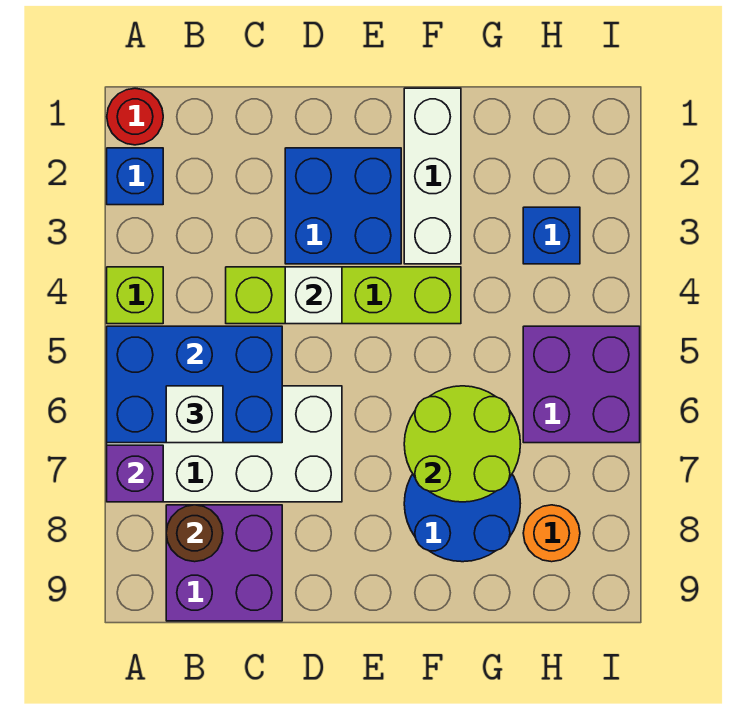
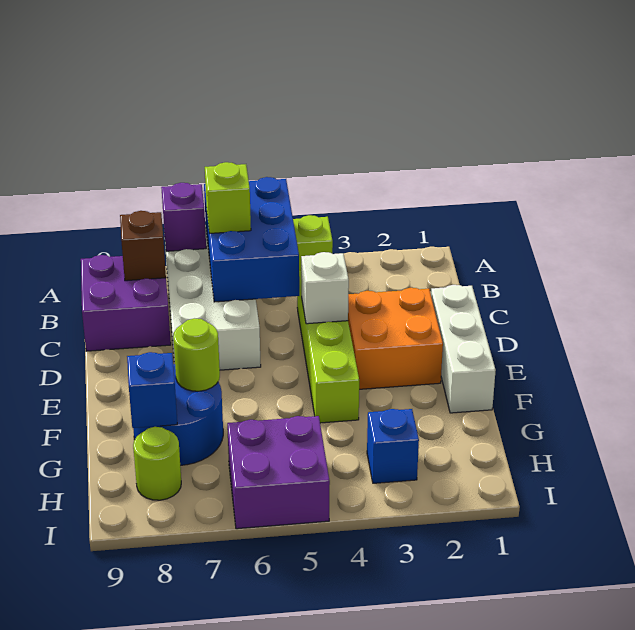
red round brick A1 level 1 -> none
blue brick A2 level 1 -> blue brick G8 level 2
white brick B6 level 3 -> lime brick B6 level 3
brown round brick B8 level 2 -> brown brick B8 level 2
blue brick D2:E3 level 1 -> orange brick D2:E3 level 1
white brick F1:F3 level 1 -> white brick D1:F1 level 1
lime round brick F6:G7 level 2 -> lime round brick F7 level 2
orange round brick H8 level 1 -> lime round brick H8 level 1

